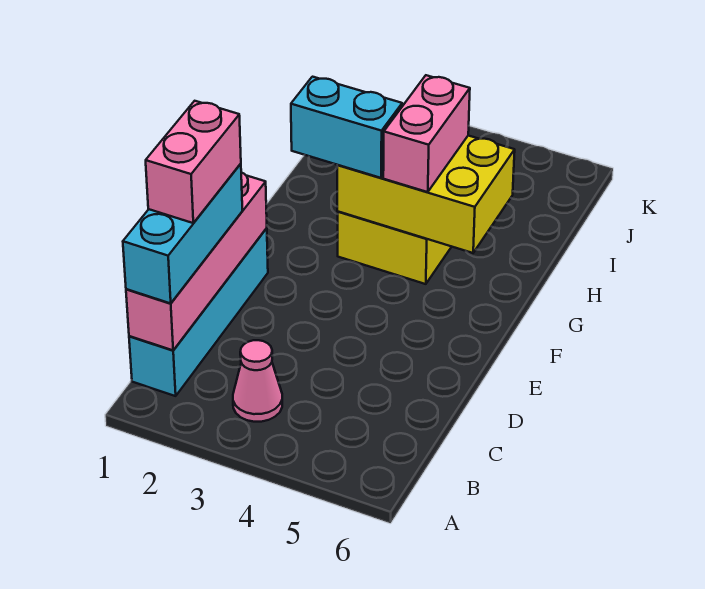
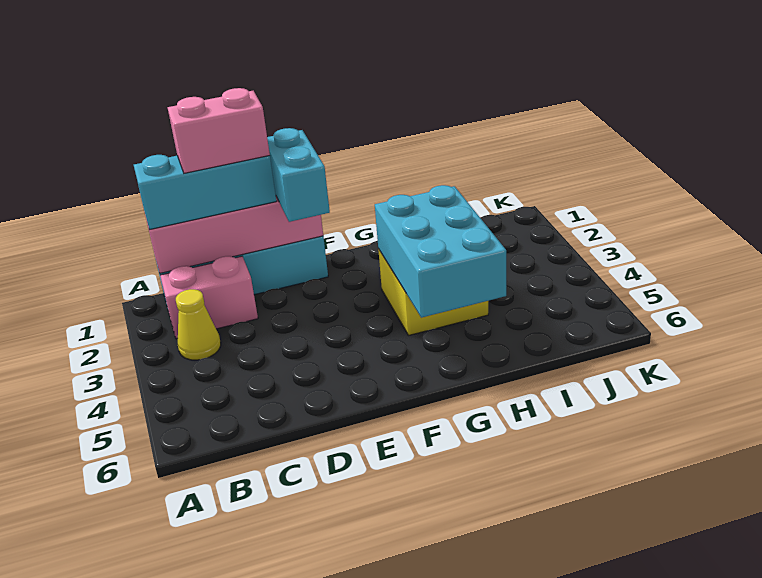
pink cone B3 level 1 -> yellow cone B3 level 1
cyan brick G2:G3 level 3 -> cyan brick E1:E2 level 3
yellow brick G3:H5 level 2 -> cyan brick G3:H5 level 2
pink brick G4:H4 level 3 -> pink brick B2:C2 level 1

